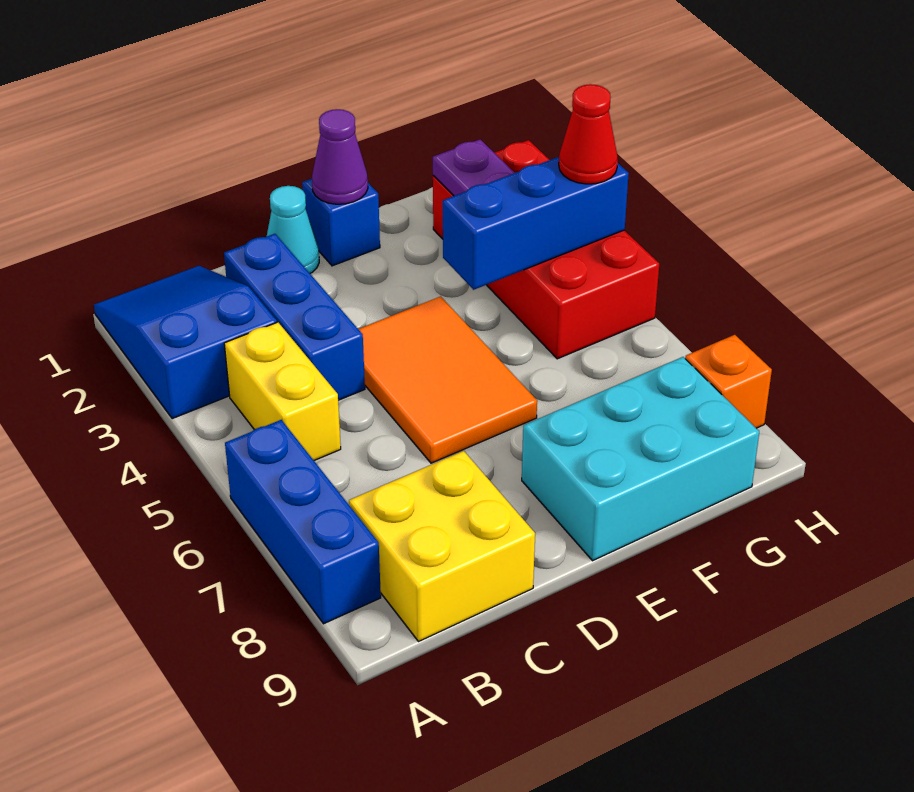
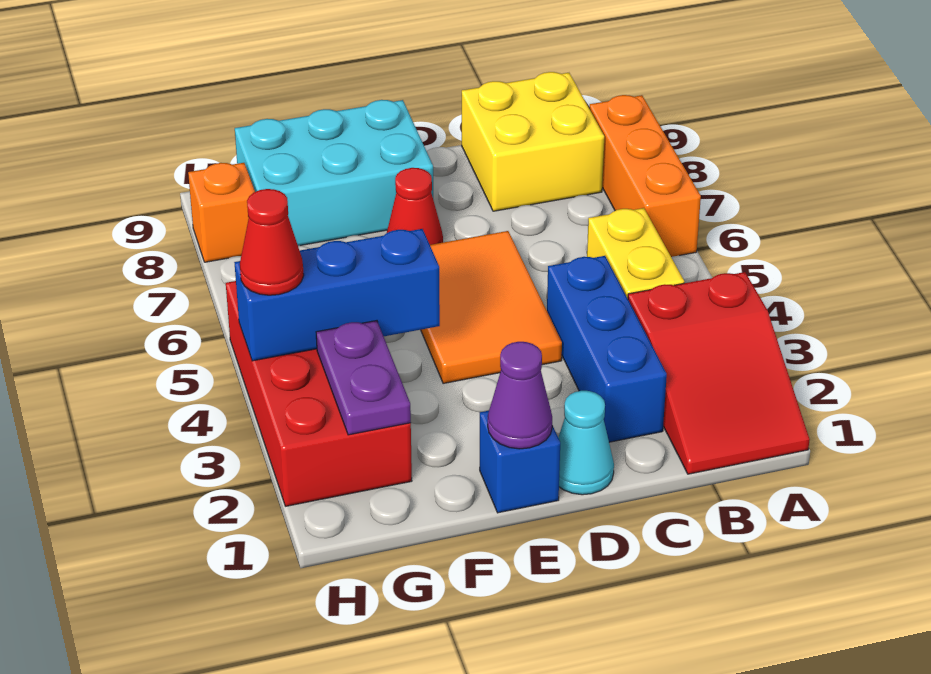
blue slope A1:B3 level 1 top 3 -> red slope A1:B3 level 1 top 3
blue brick A6:A8 level 1 -> orange brick A6:A8 level 1
none -> red cone E7 level 1

